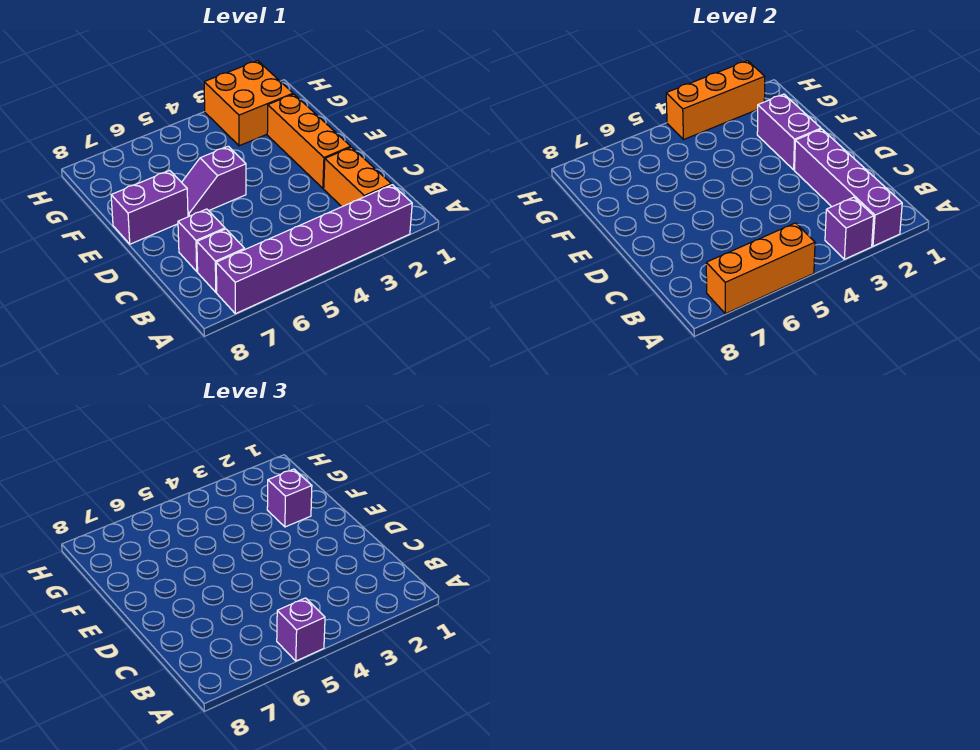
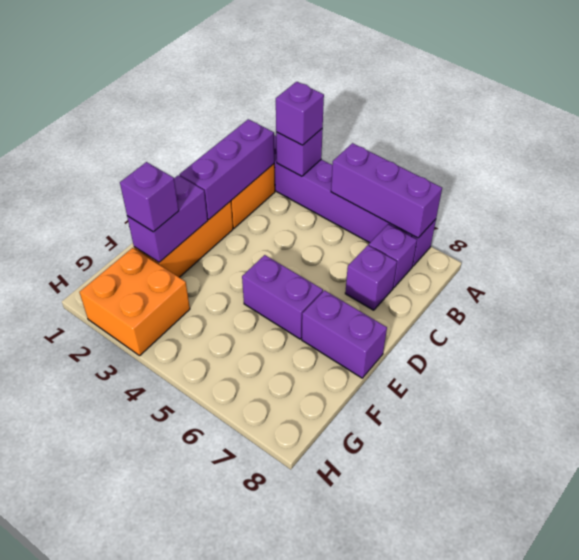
purple brick A2:D2 level 2 -> purple brick B2:D2 level 2
orange brick A5:A7 level 2 -> purple brick A5:A7 level 2
purple brick A5 level 3 -> purple brick A3 level 3
purple slope E5:E6 level 1 top 5 -> purple brick E5:E6 level 1
orange brick H2:H4 level 2 -> none

